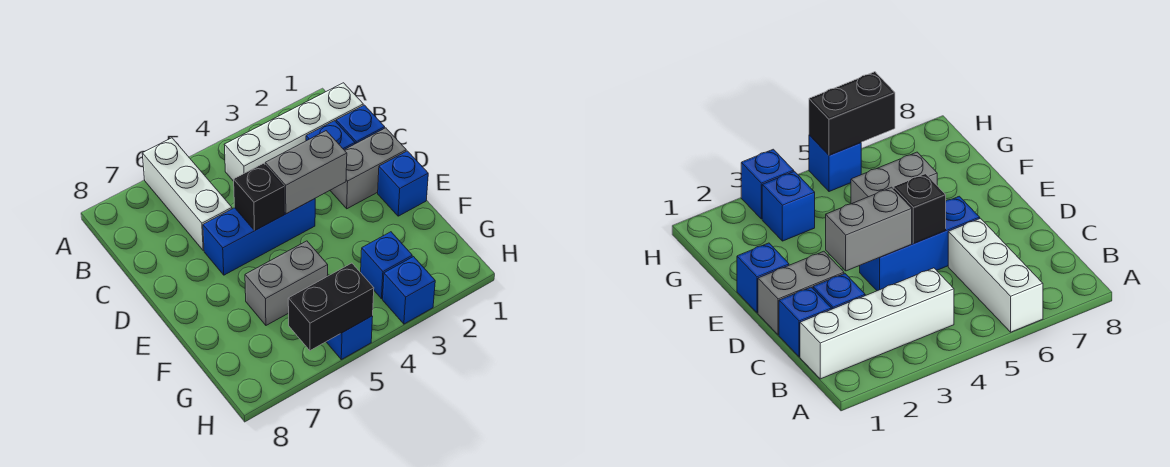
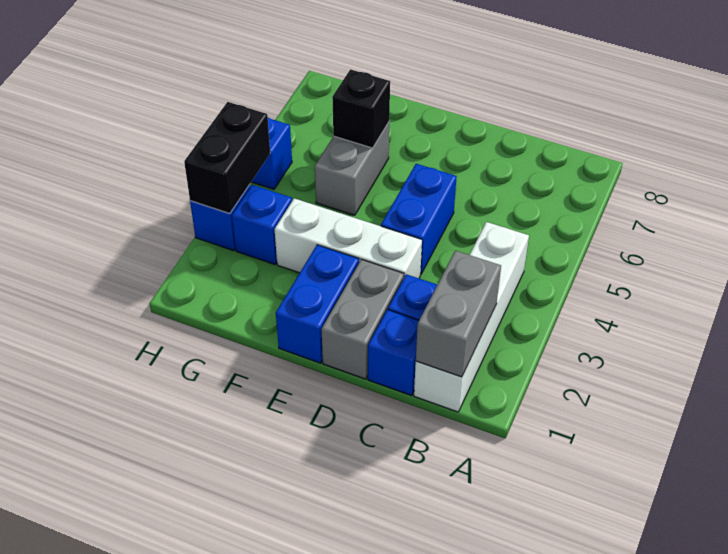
white brick A6:C6 level 1 -> white brick D3:F3 level 1
grey brick D3:D4 level 2 -> grey brick B1:B2 level 2
blue brick D4:D6 level 1 -> blue brick D4:D5 level 1
black brick D5 level 2 -> black brick F6 level 2
blue brick E1 level 1 -> blue brick E1:E2 level 1
black brick H5:H6 level 2 -> black brick H3:H4 level 2

